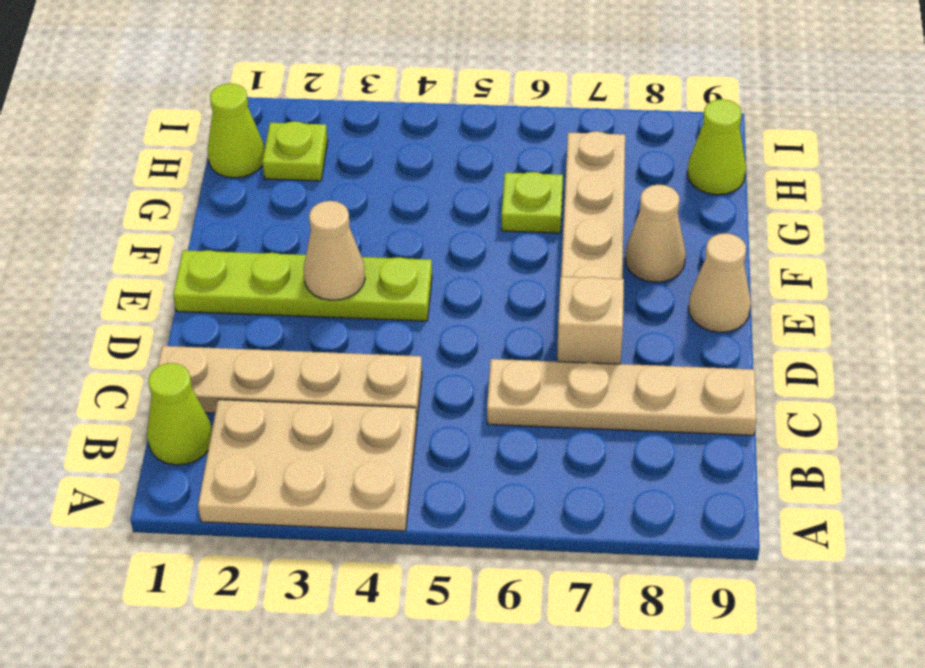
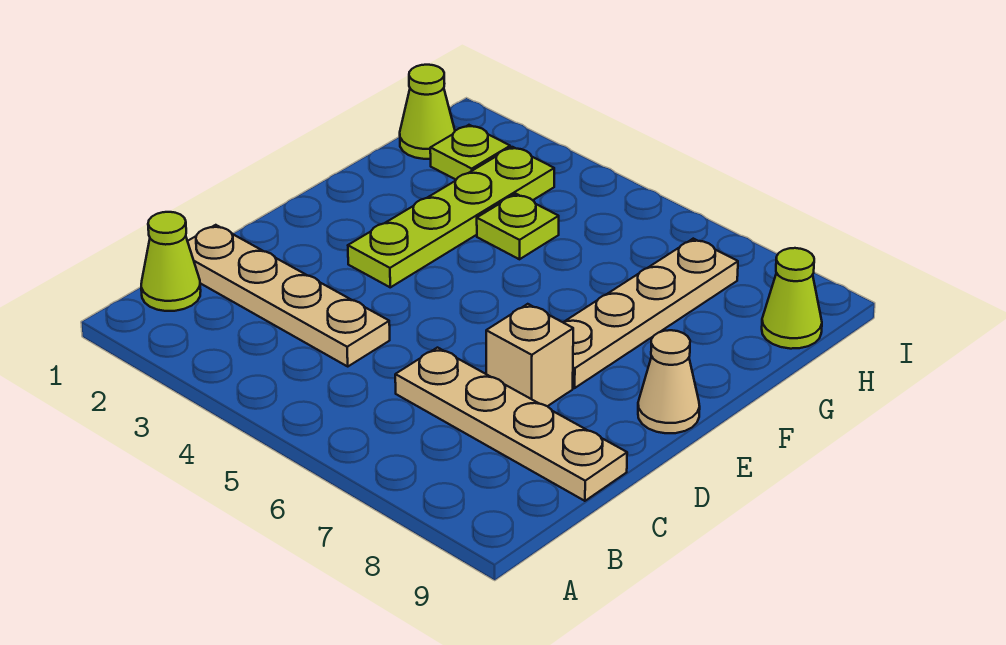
tan plate A2:B4 level 1 -> none
lime plate E1:E4 level 1 -> lime plate E3:H3 level 1
tan cone E3 level 2 -> none
tan cone F8 level 1 -> none
lime plate G6 level 1 -> lime plate G4 level 1

